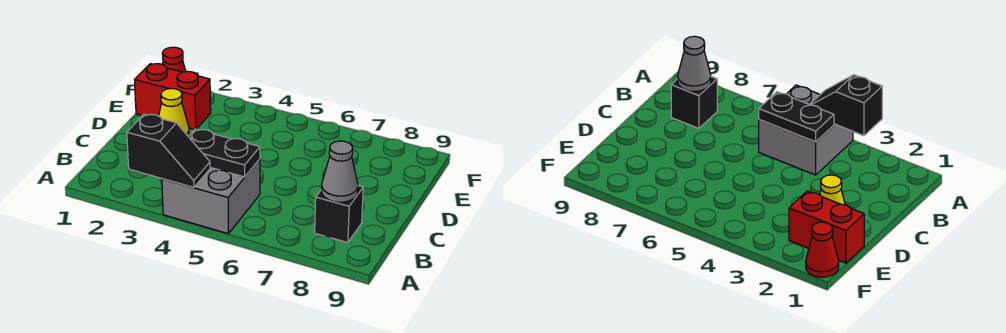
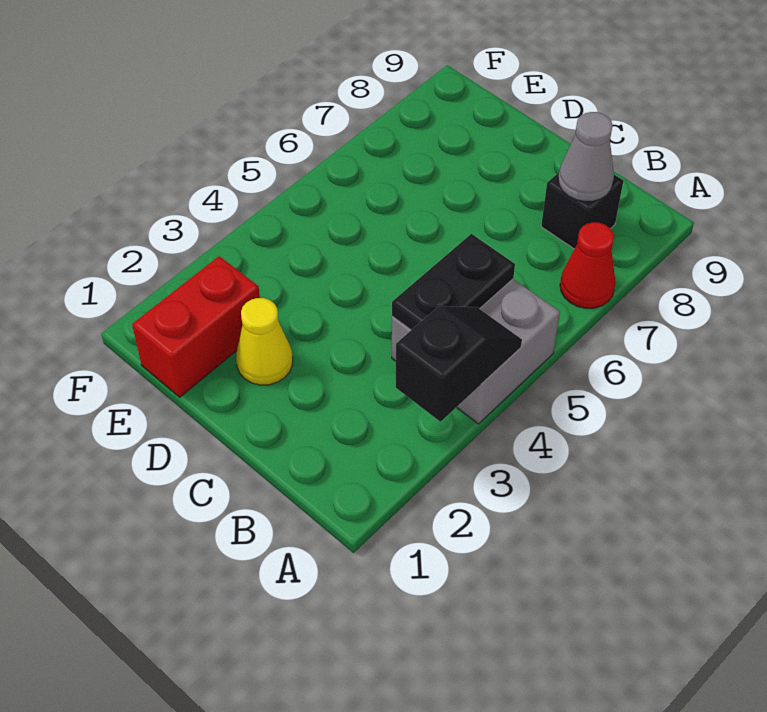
red cone F1 level 1 -> red cone A7 level 1

